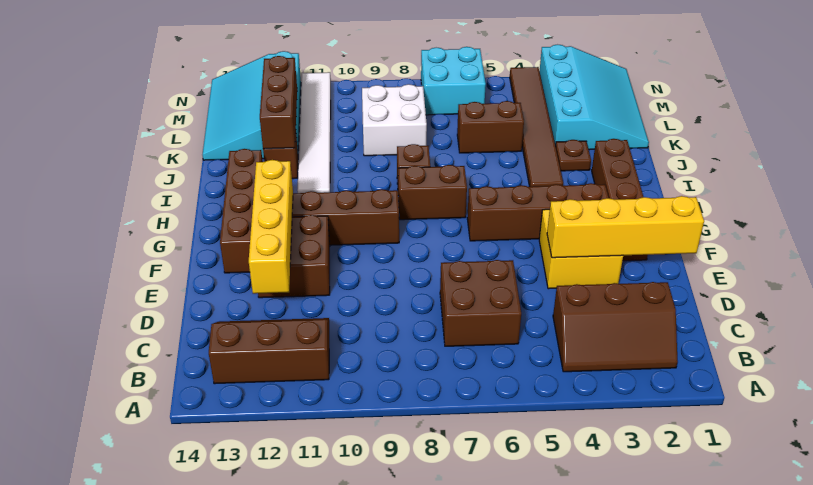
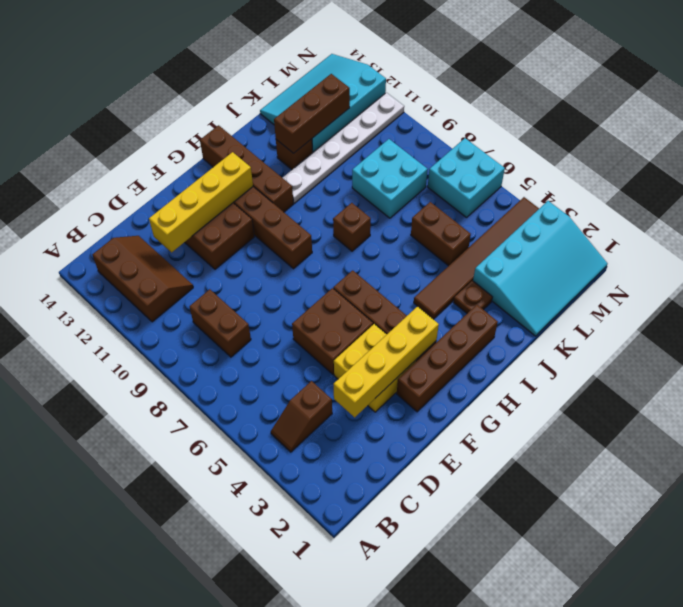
brown slope B2:C4 level 1 top C -> brown slope B4:C4 level 1 top C
brown brick C6:D7 level 1 -> brown brick E5:F6 level 1
yellow brick E1:E4 level 2 -> yellow brick D3:G3 level 2
brown brick F13:I13 level 1 -> brown brick H11:H14 level 1
brown brick H7:H8 level 1 -> brown brick C8:C9 level 1
white tile I11:N11 level 1 -> white plate I11:N11 level 1
white brick K8:L9 level 1 -> cyan brick K8:L9 level 1

